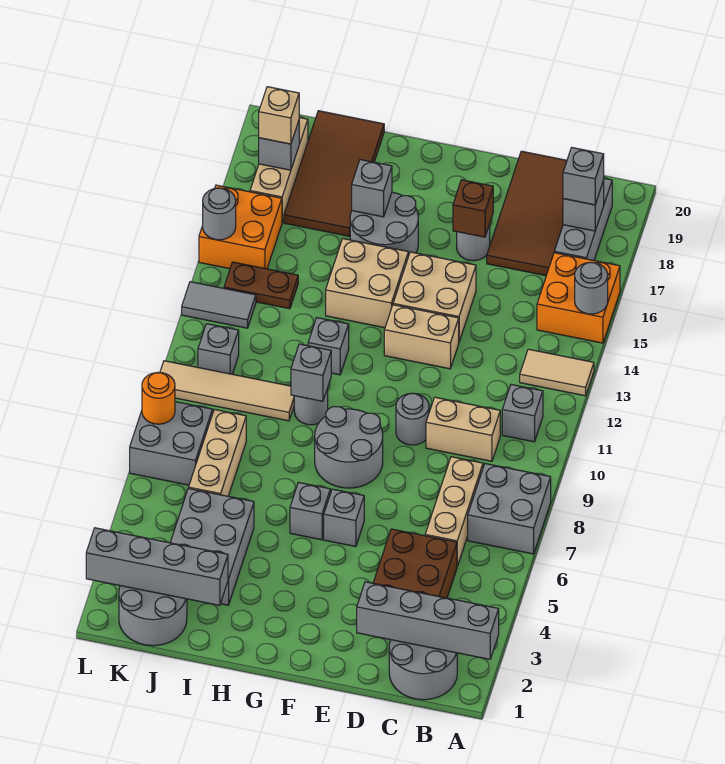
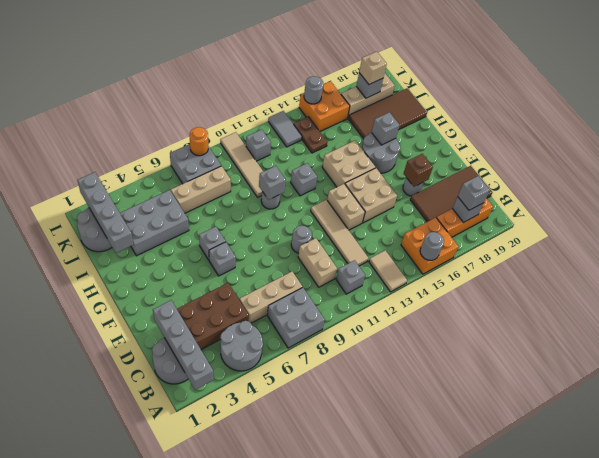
grey brick B17:B19 level 1 -> orange brick B17:B19 level 1
none -> tan tile C12:F12 level 1
grey round brick F8:G9 level 1 -> grey round brick A4:B5 level 1

